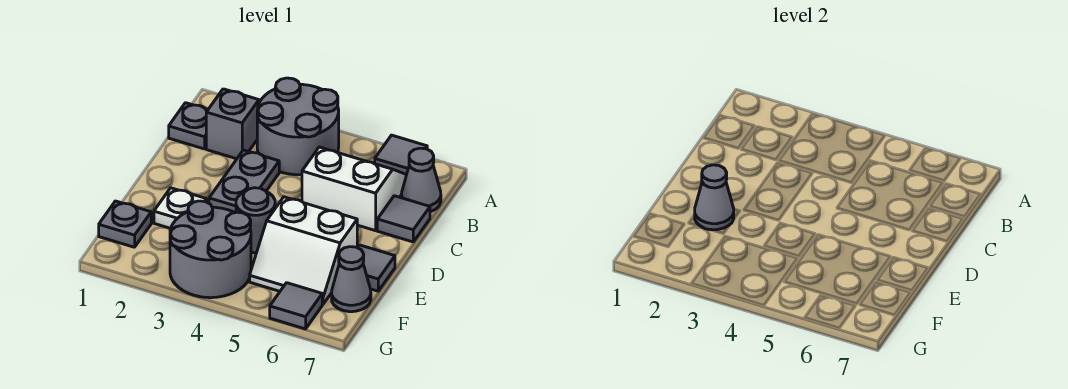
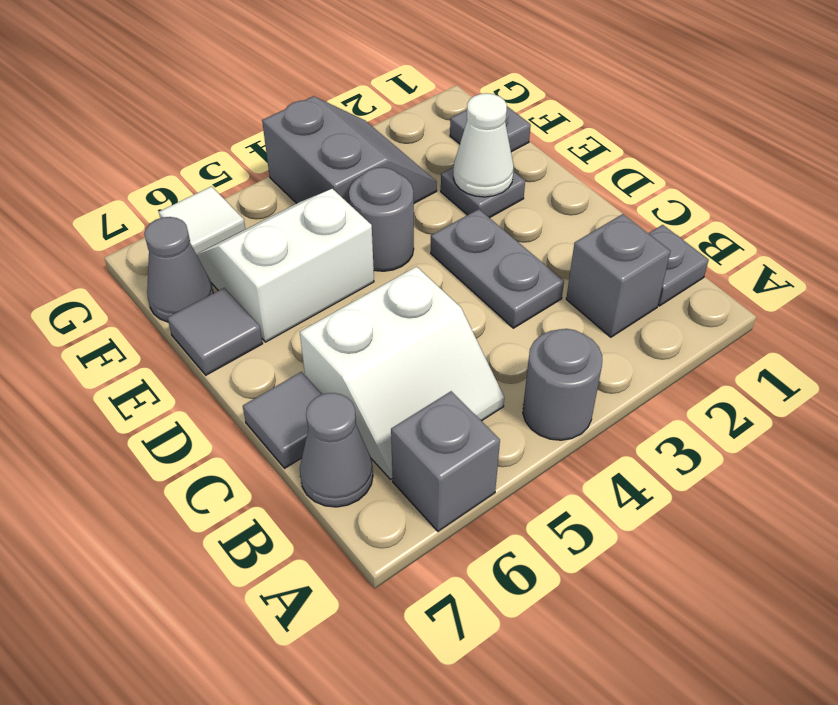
grey round brick A3:B4 level 1 -> grey round brick A4 level 1
grey tile A6 level 1 -> grey brick A6 level 1
white plate E2 level 1 -> grey plate E2 level 1
grey cone E2 level 2 -> white cone E2 level 2
grey round brick F3:G4 level 1 -> grey slope F3:G4 level 1 top 4
grey tile G6 level 1 -> white tile G6 level 1

